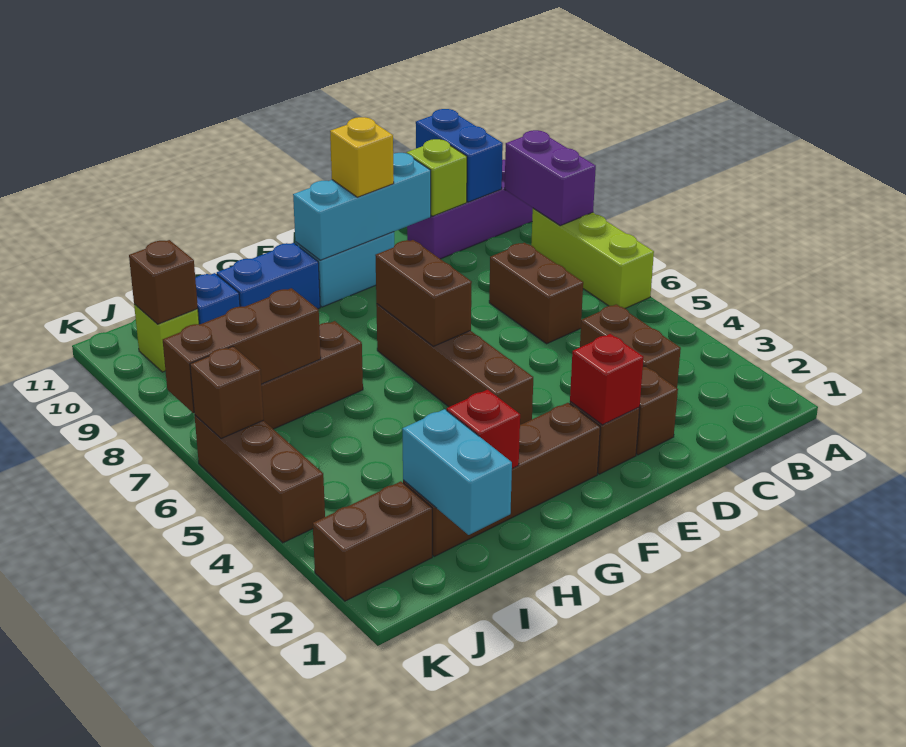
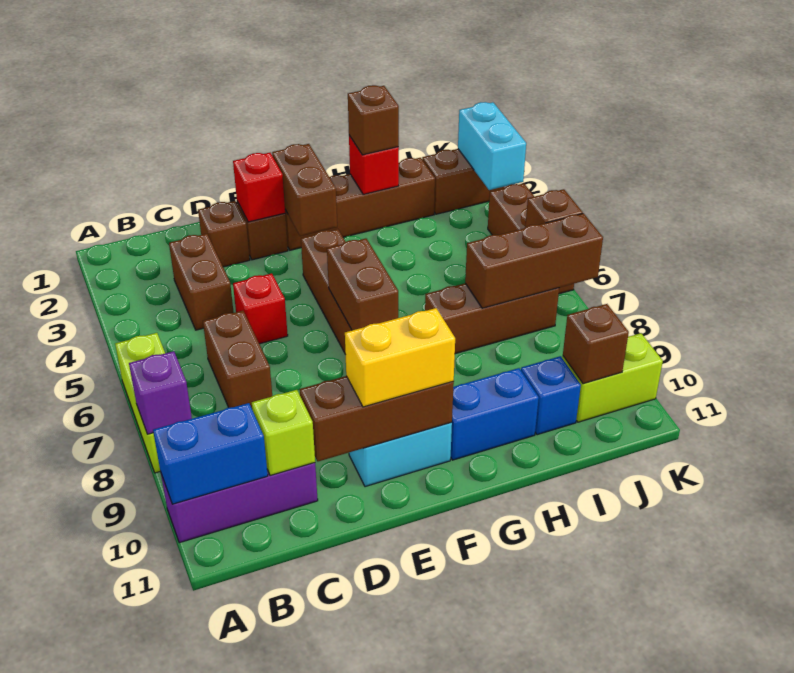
purple brick A8:A9 level 2 -> purple brick A8 level 2
blue brick B10:B11 level 2 -> blue brick A10:B10 level 2
none -> red brick D5 level 1
cyan brick D10:F10 level 2 -> brown brick D10:F10 level 2
yellow brick E10 level 3 -> yellow brick E10:F10 level 3
none -> brown brick F2:F3 level 2
none -> brown brick H2 level 3
cyan brick I1:I2 level 2 -> cyan brick K2:K3 level 2
lime brick J10 level 1 -> lime brick J10:K10 level 1

